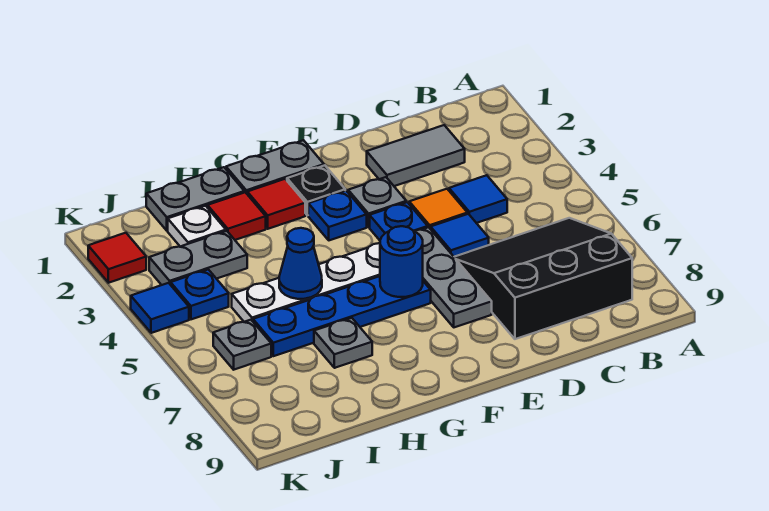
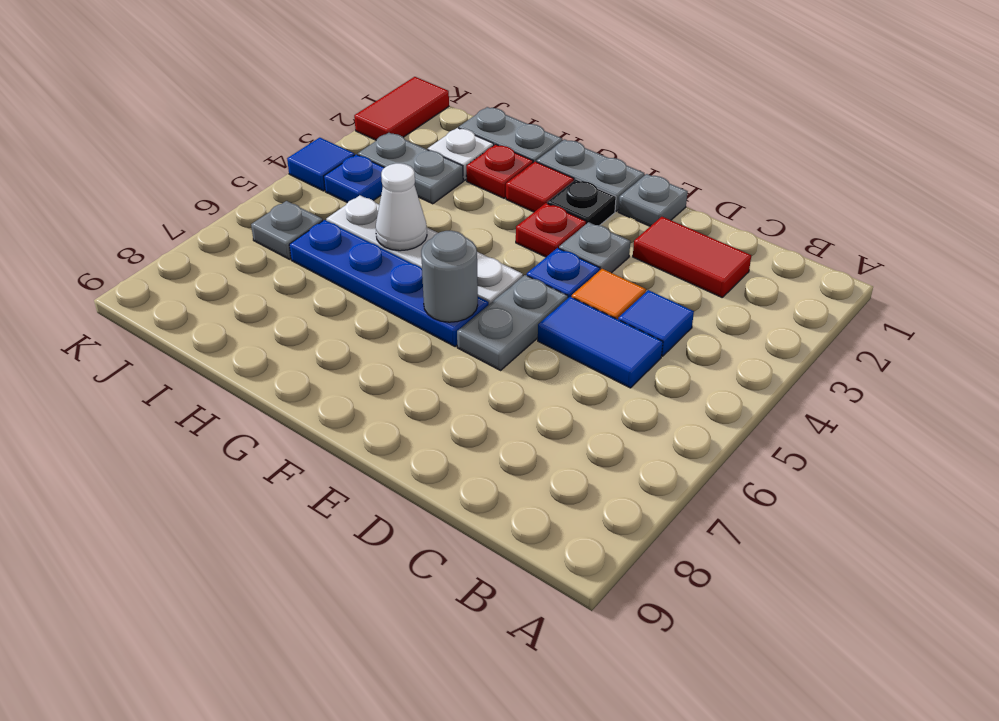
black slope B6:D8 level 1 top 8 -> none
grey tile C2:D2 level 1 -> red tile C2:D2 level 1
blue tile D5 level 1 -> blue tile C5:D5 level 1
grey plate E5:E7 level 1 -> grey plate E5:E6 level 1
blue plate F3 level 1 -> red plate F3 level 1
blue round brick F6 level 2 -> grey round brick F6 level 2
red tile H2 level 1 -> red plate H2 level 1
blue cone H5 level 2 -> white cone H5 level 2
grey plate H7 level 1 -> grey plate E1 level 1
red tile K2 level 1 -> red tile K1:K2 level 1

